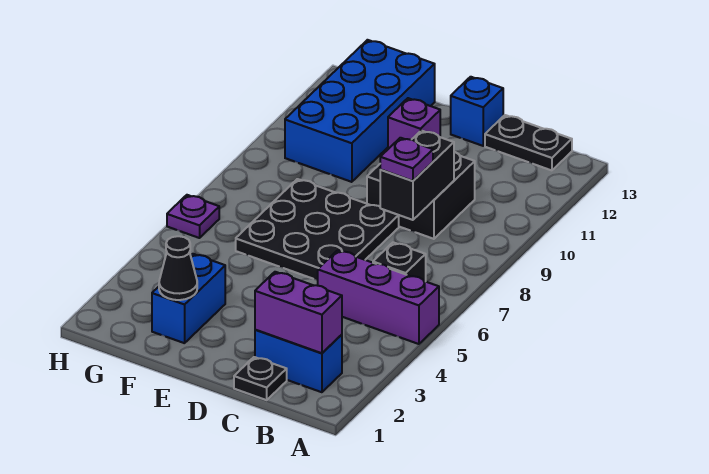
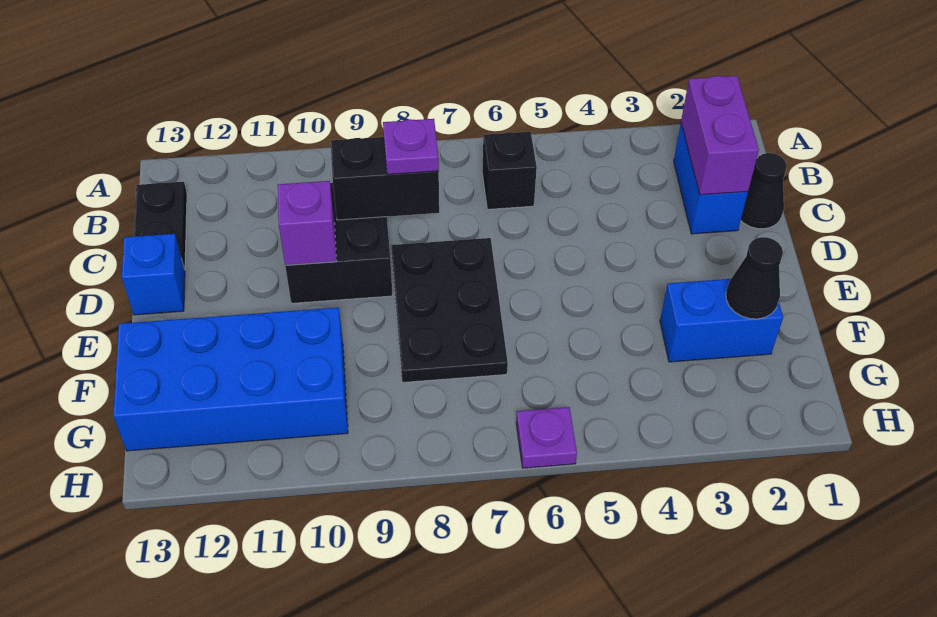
purple brick A5:C5 level 1 -> none
black plate C1 level 1 -> black cone C1 level 1
black plate D6:F8 level 1 -> black plate D7:F8 level 1

